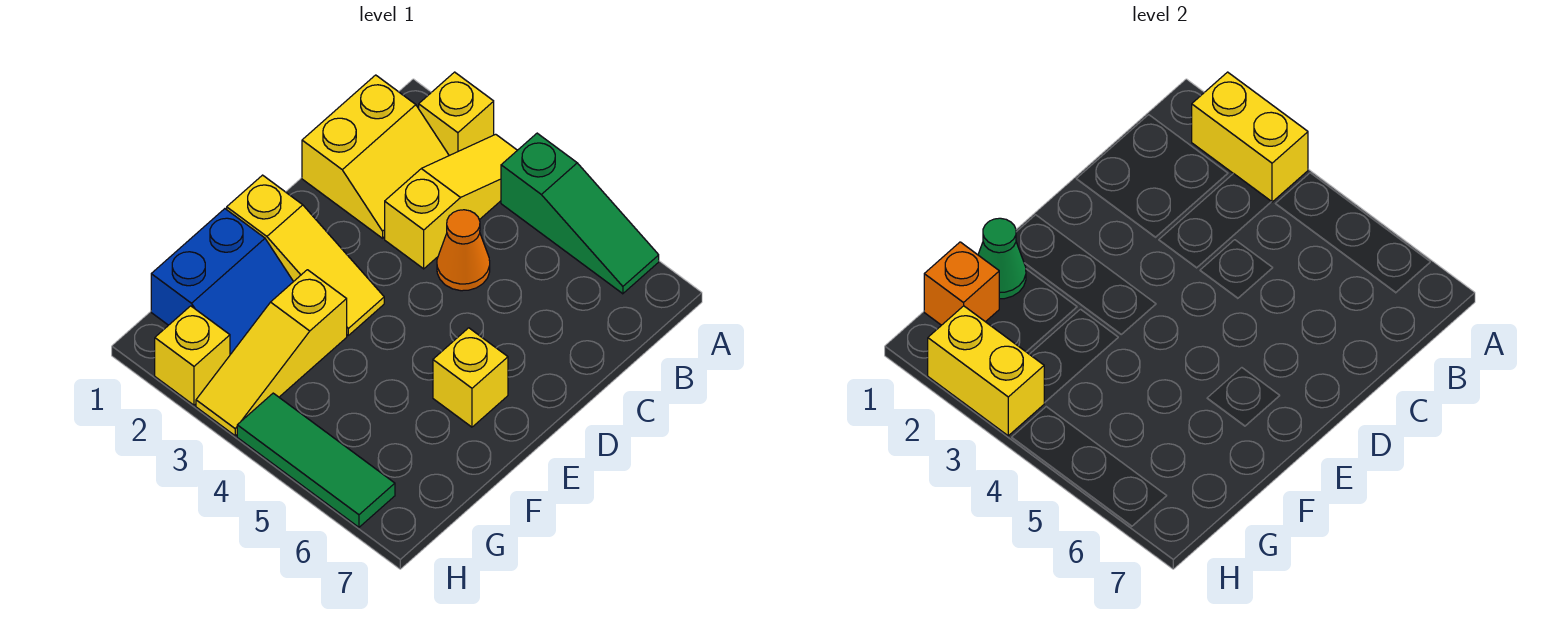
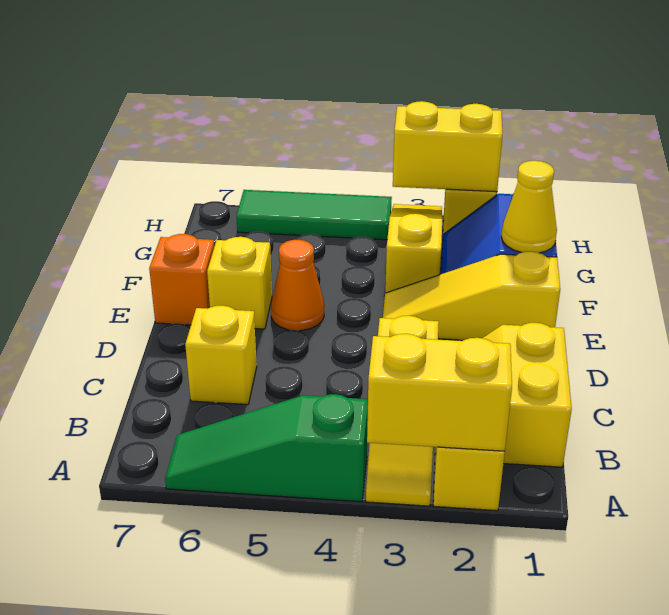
orange cone C4 level 1 -> orange cone E5 level 1
none -> yellow brick C6 level 1
green cone F1 level 2 -> yellow cone F1 level 2
orange brick G1 level 2 -> orange brick E7 level 1

